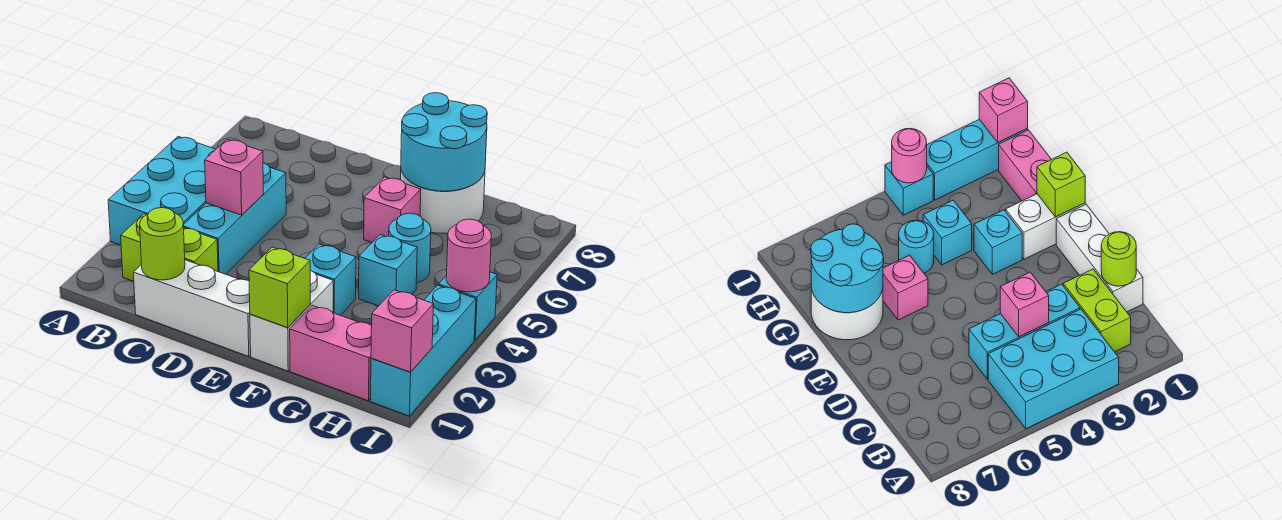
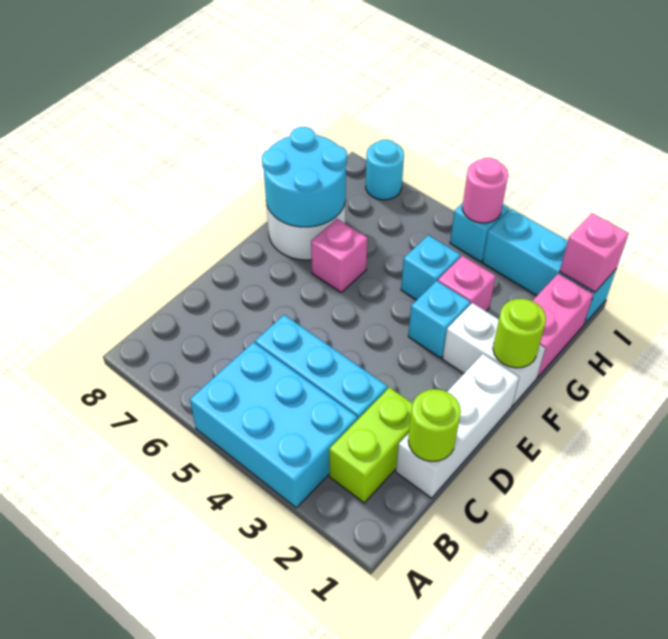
pink brick C4 level 2 -> pink brick G3 level 1
lime brick F1 level 2 -> lime round brick F1 level 2
cyan round brick G5 level 1 -> cyan round brick I7 level 1

